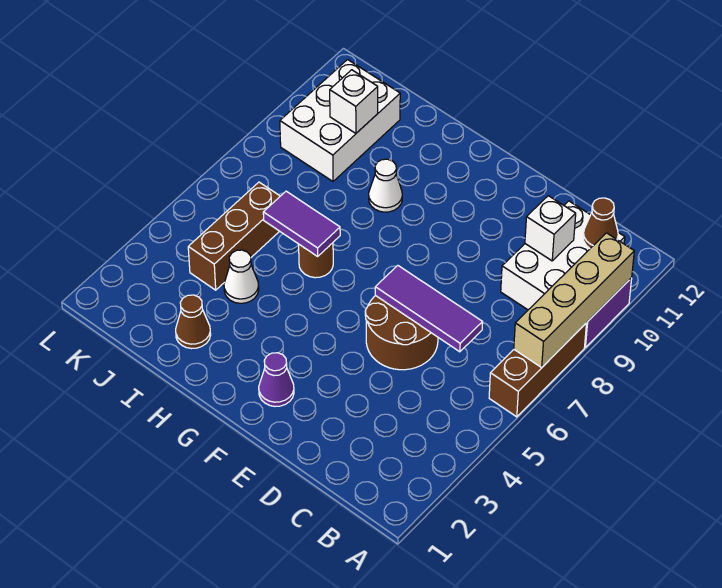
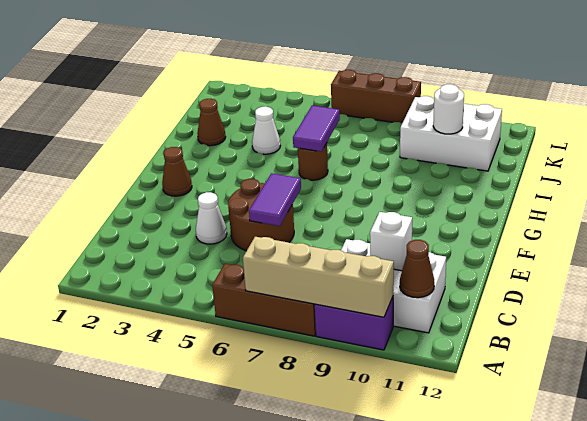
purple tile C6:E6 level 2 -> purple tile D6:E6 level 2
purple cone F2 level 1 -> brown cone F2 level 1
white cone H9 level 1 -> white cone D4 level 1
brown brick J4:J6 level 1 -> brown brick L6:L8 level 1
white brick J10 level 2 -> white round brick J10 level 2

